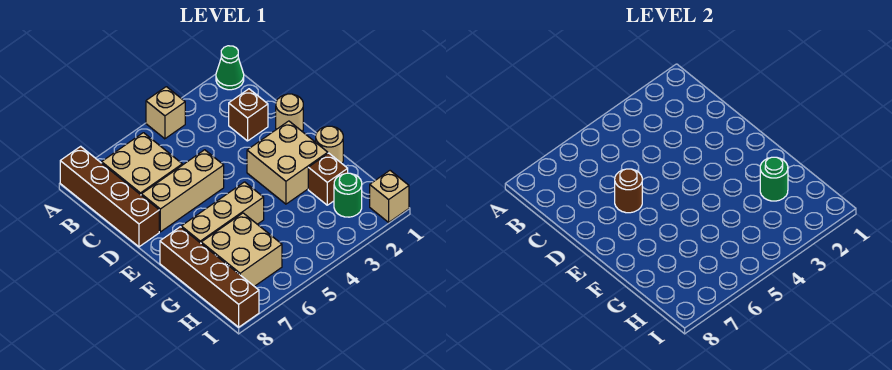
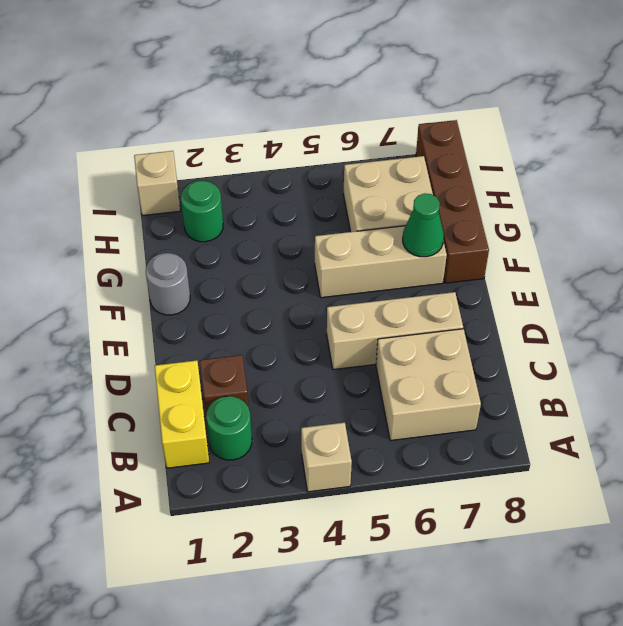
green cone A1 level 1 -> green cone F7 level 2
brown brick A8:D8 level 1 -> none
none -> yellow brick B1:C1 level 1
tan round brick D1 level 1 -> none
brown round brick D6 level 2 -> none
tan brick E2:F3 level 1 -> none
tan round brick F1 level 1 -> grey round brick F1 level 1
brown brick G2 level 1 -> none
green round brick G2 level 2 -> green round brick B2 level 1

